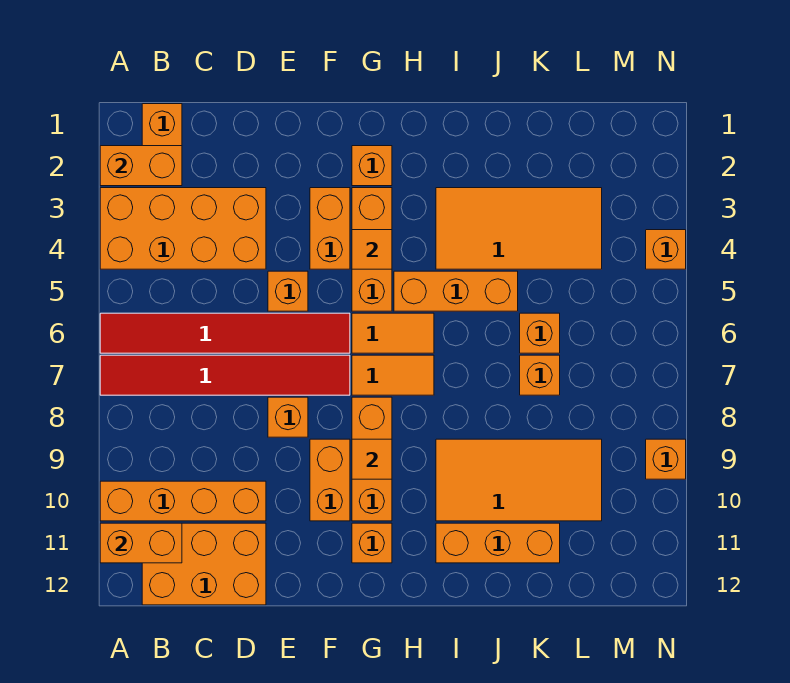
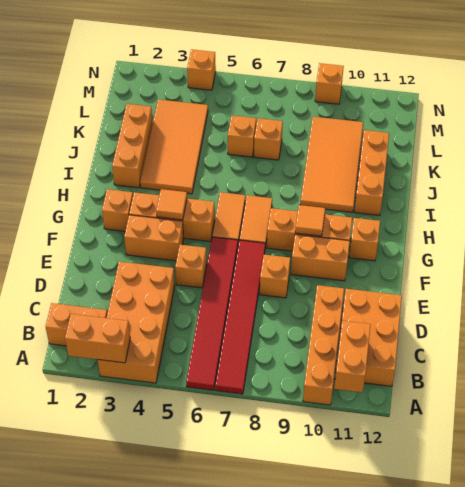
orange brick A2:B2 level 2 -> orange brick A2:A3 level 2
orange brick H5:J5 level 1 -> orange brick I2:K2 level 1

